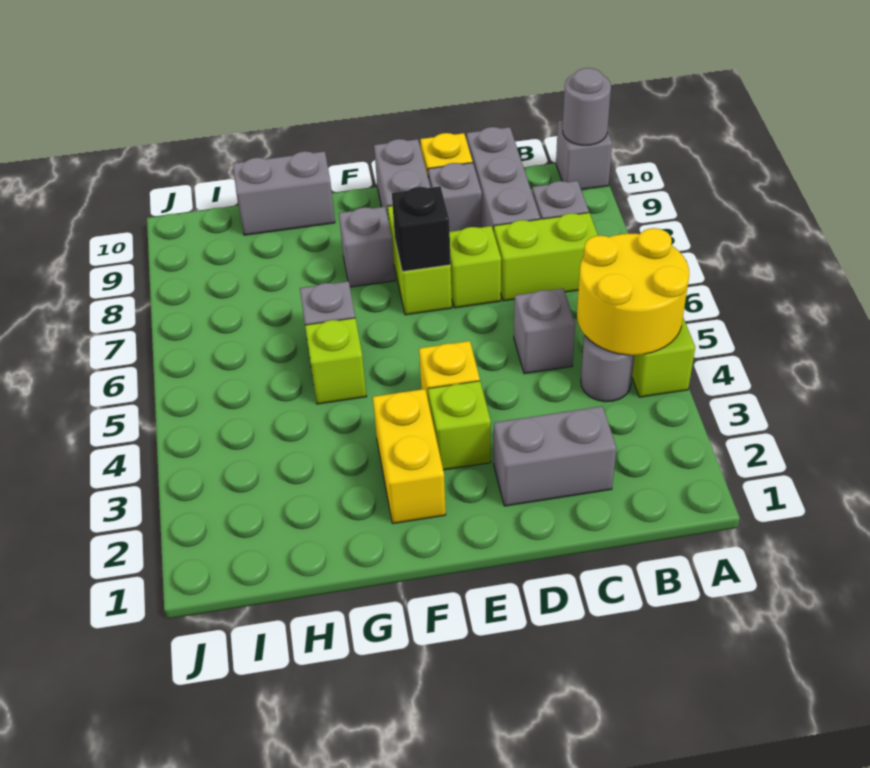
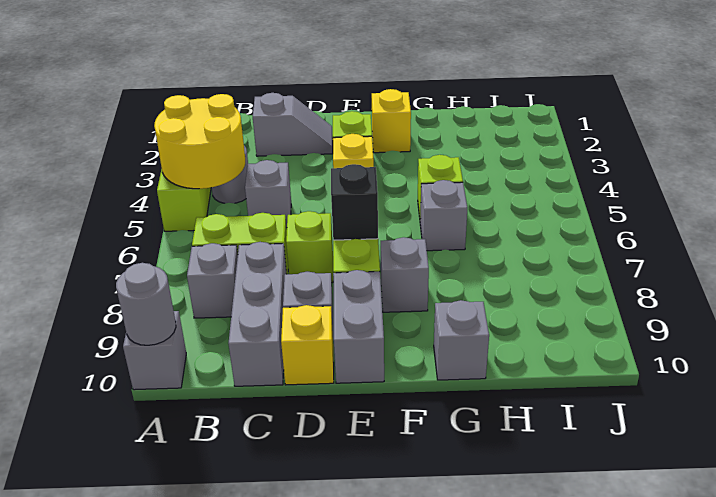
grey brick C2:D2 level 1 -> grey slope C2:D2 level 1 top C
yellow brick F2:F3 level 1 -> yellow brick F2 level 1
grey brick G10:H10 level 1 -> grey brick G10 level 1

